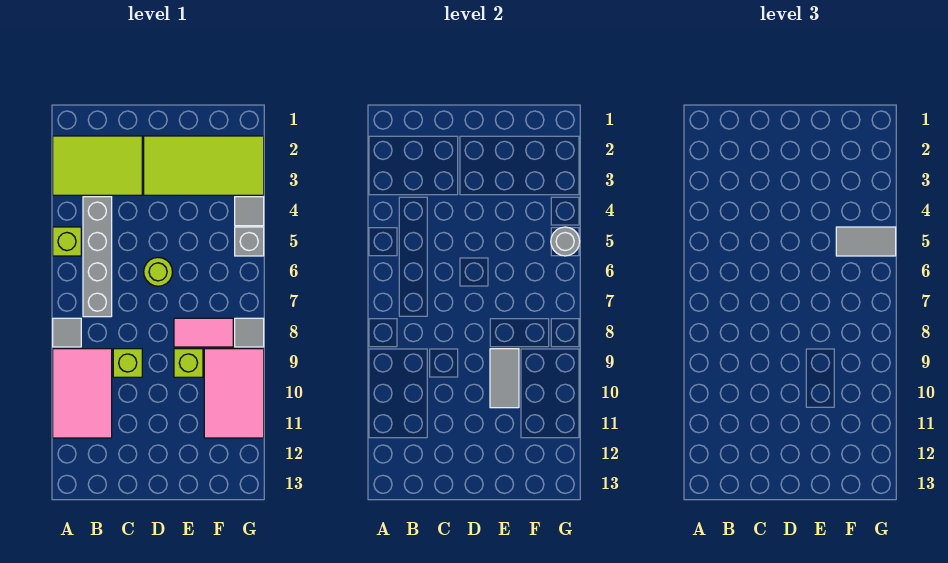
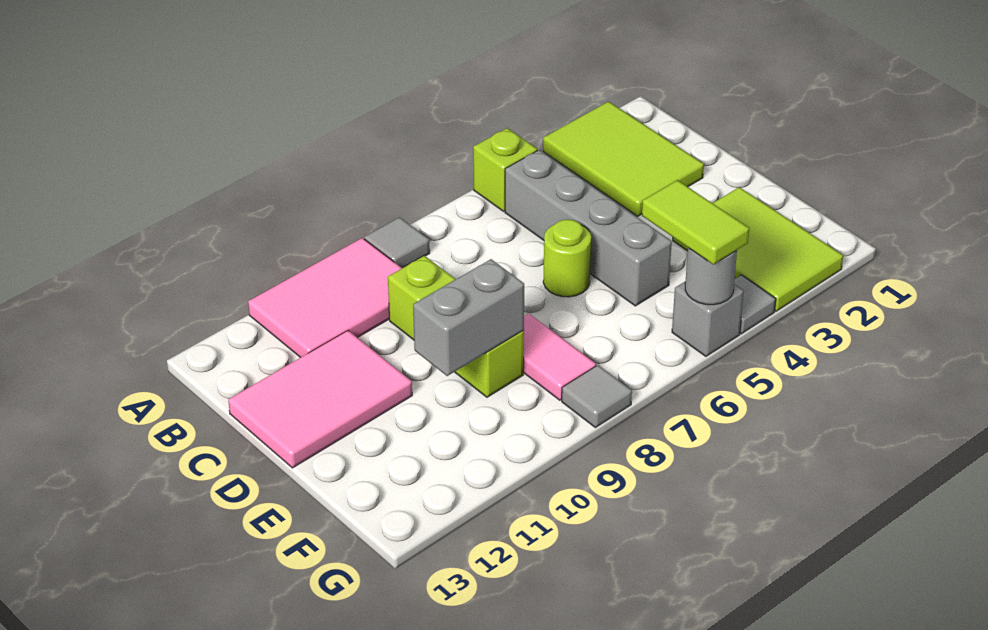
grey brick B4:B7 level 1 -> grey brick B5:E5 level 1
lime tile D2:G3 level 1 -> lime tile E2:G3 level 1
grey tile E9:E10 level 2 -> grey brick E9:E10 level 2
grey tile F5:G5 level 3 -> lime tile F5:G5 level 3
pink tile F9:G11 level 1 -> pink tile C11:D13 level 1

